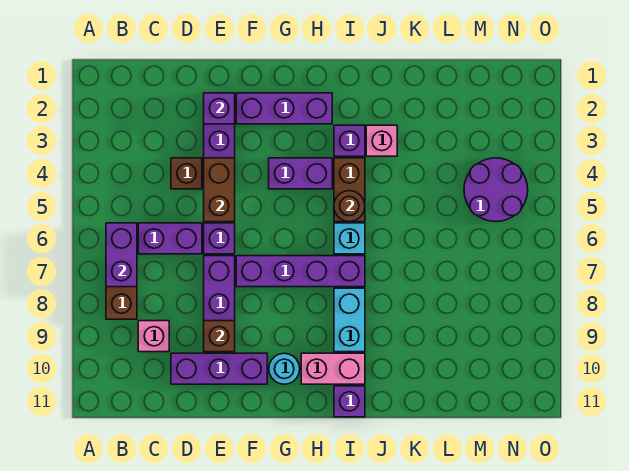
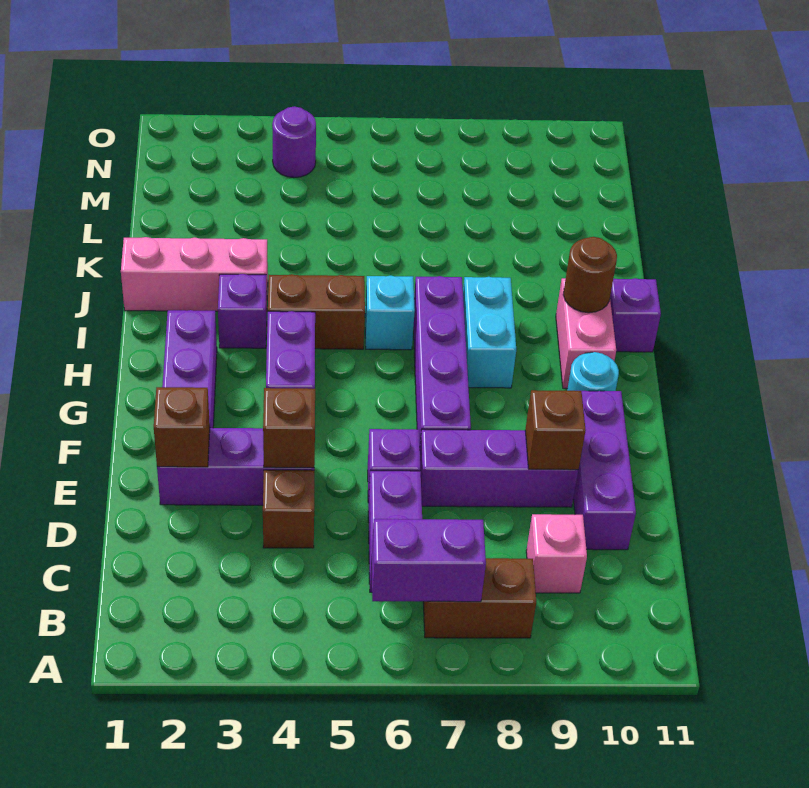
purple brick E2 level 2 -> brown brick E2 level 2
brown brick E4:E5 level 2 -> brown brick E4 level 2
brown round brick I5 level 2 -> brown round brick I10 level 2
cyan brick I8:I9 level 1 -> cyan brick H8:I8 level 1
pink brick J3 level 1 -> pink brick J1:J3 level 1
purple round brick M4:N5 level 1 -> purple round brick N4 level 1

